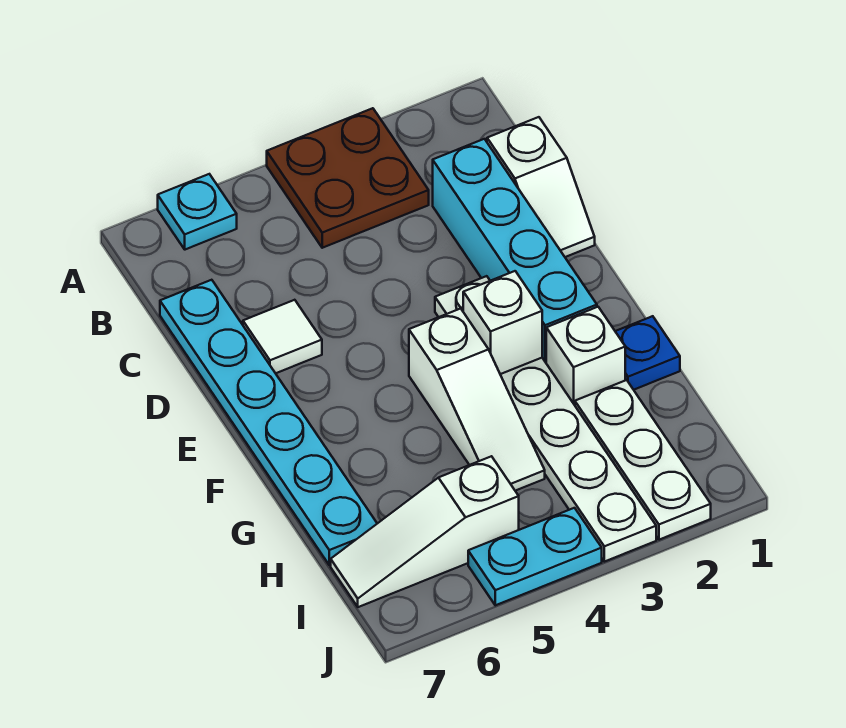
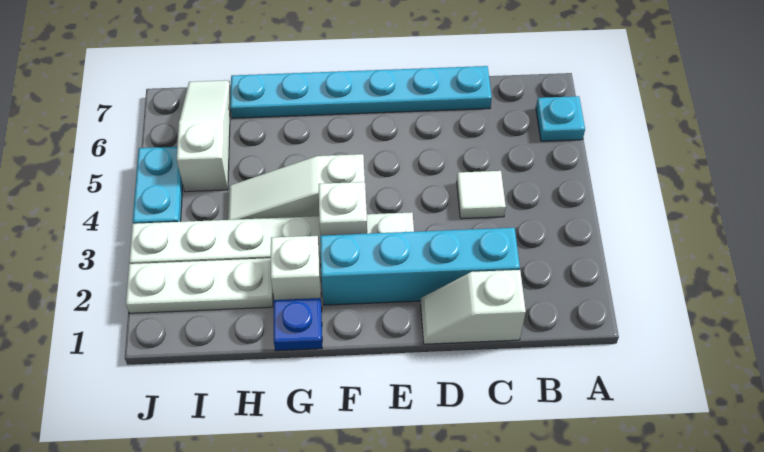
brown plate A3:B4 level 1 -> none
white tile D6 level 1 -> white tile C4 level 1

